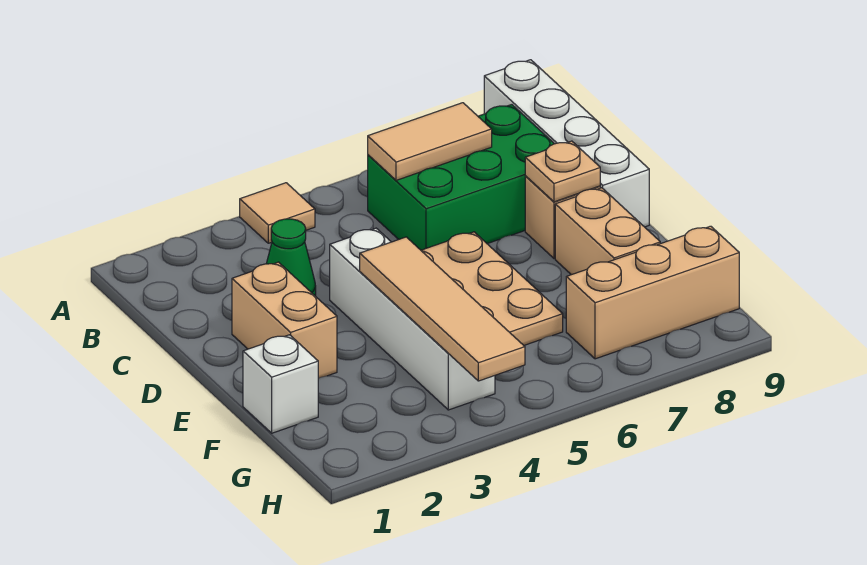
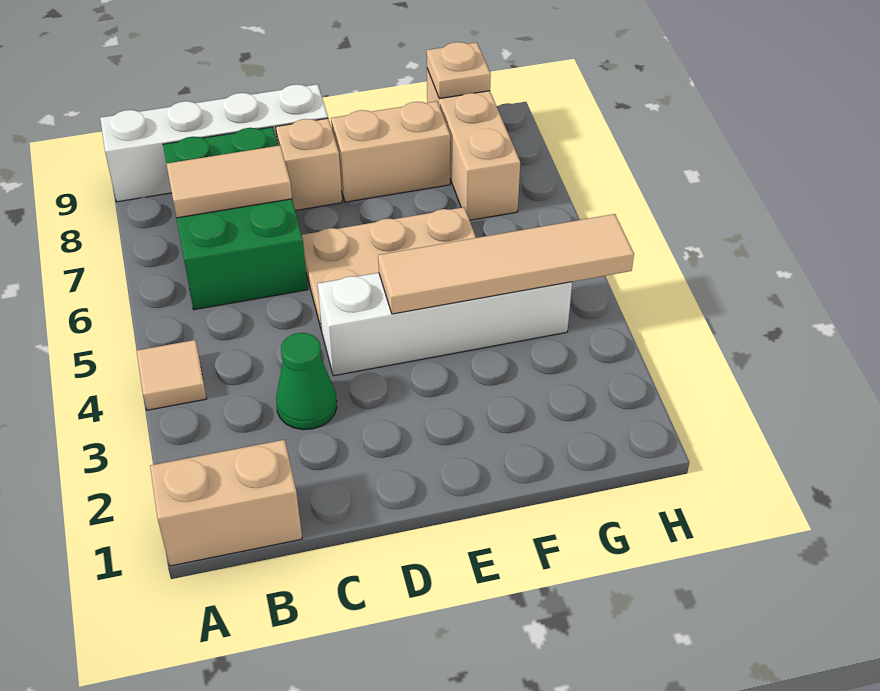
tan tile B6:B7 level 2 -> tan tile B7:C7 level 2
tan brick D2:E2 level 1 -> tan brick A1:B1 level 1
tan plate D8 level 2 -> tan plate G9 level 2
white brick F1 level 1 -> none

